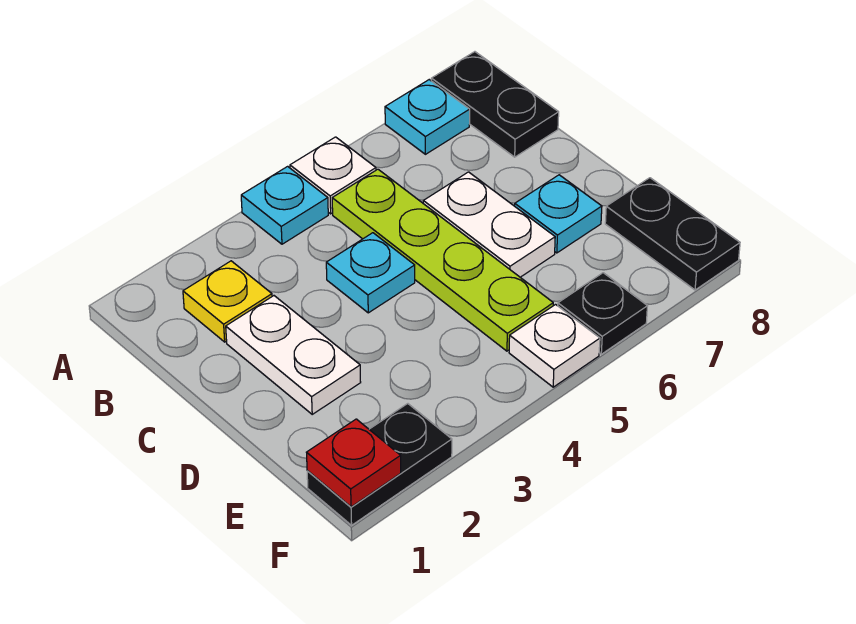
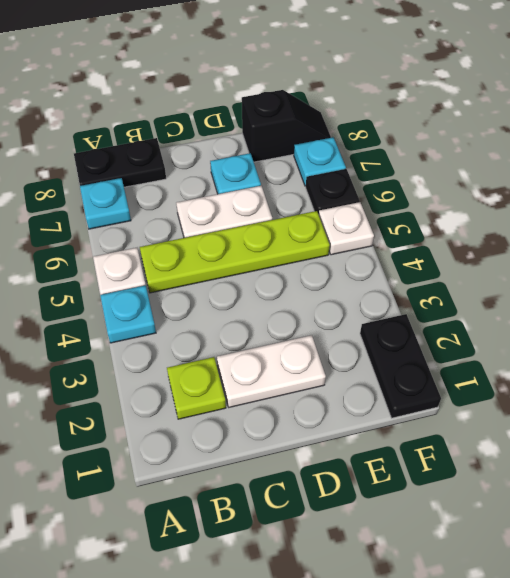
yellow plate B2 level 1 -> lime plate B2 level 1
cyan plate C4 level 1 -> cyan plate F7 level 1
black plate E8:F8 level 1 -> black slope E8:F8 level 1 top E
red plate F1 level 2 -> none

